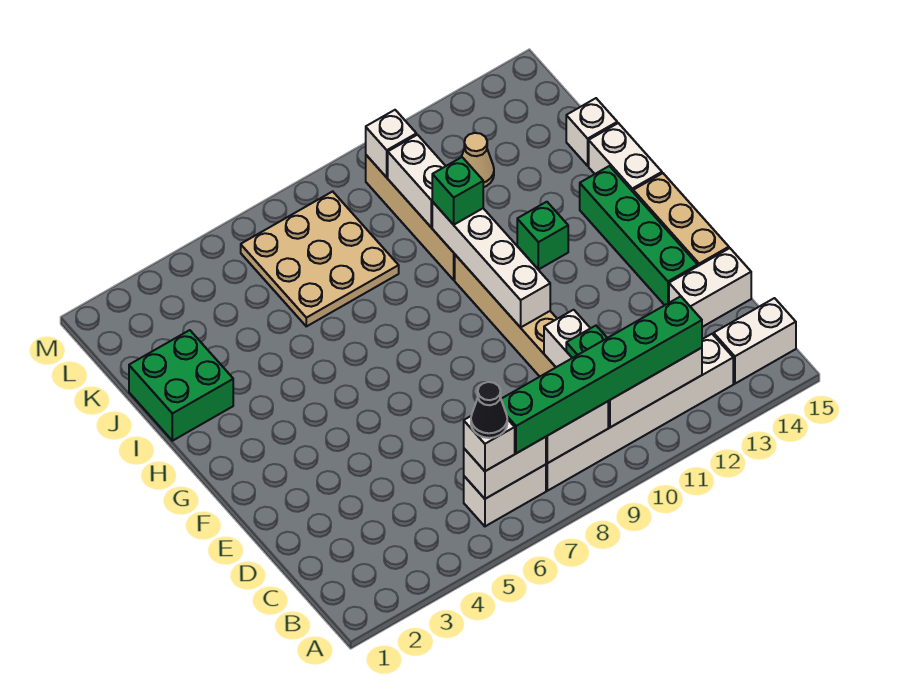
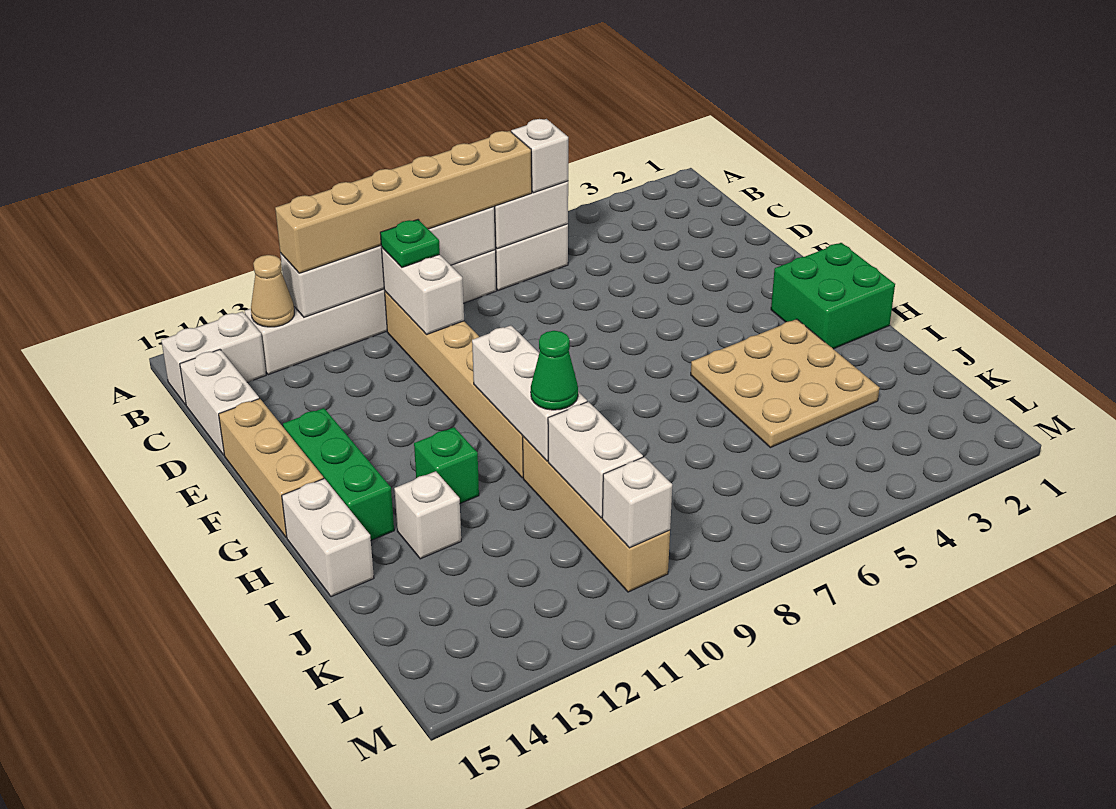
black cone B6 level 4 -> none
green brick B7:B12 level 3 -> tan brick B7:B12 level 3
white brick D14:D15 level 1 -> white brick C15:D15 level 1
green brick E14:H14 level 1 -> green brick F14:H14 level 1
white brick F10:I10 level 2 -> white brick G10:I10 level 2
green brick I1:J2 level 1 -> green brick G1:H2 level 1
green brick I10 level 3 -> green cone I10 level 3
tan plate J6:L8 level 1 -> tan plate H3:J5 level 1
white brick J15 level 1 -> white brick I13 level 1
tan cone K12 level 1 -> tan cone B13 level 2

